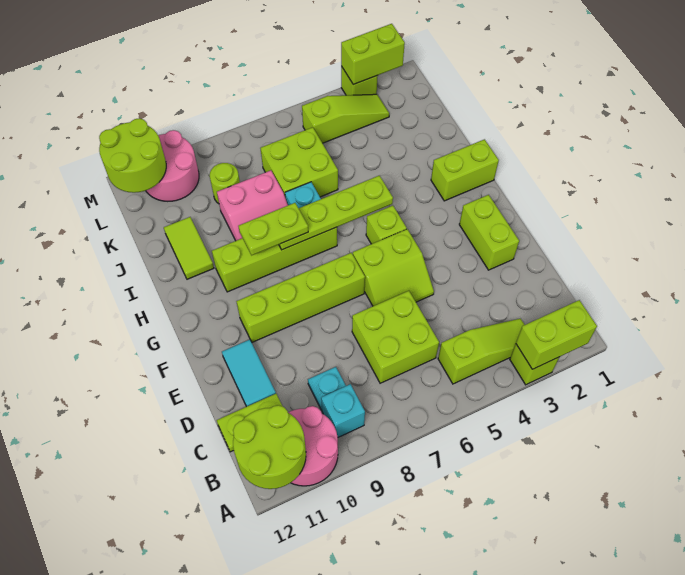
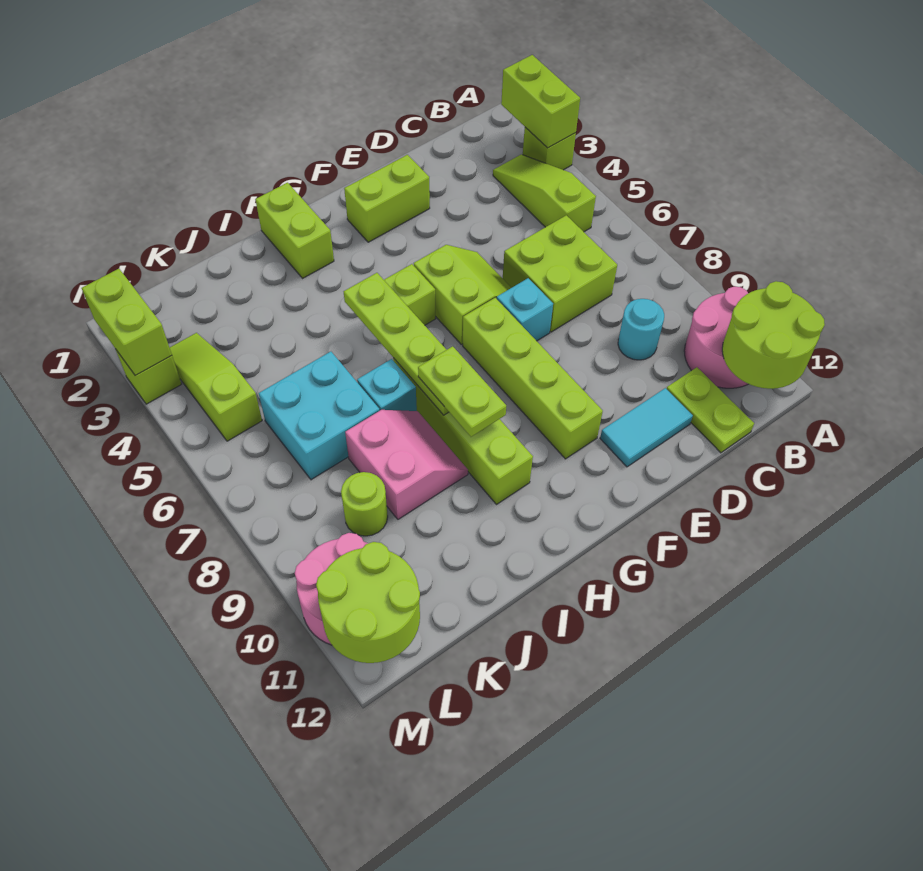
cyan brick B9 level 1 -> cyan brick E7 level 1
cyan plate C9 level 1 -> cyan round brick C9 level 1
lime tile I11:J11 level 1 -> none
lime brick J6:K7 level 1 -> cyan brick J6:K7 level 1

